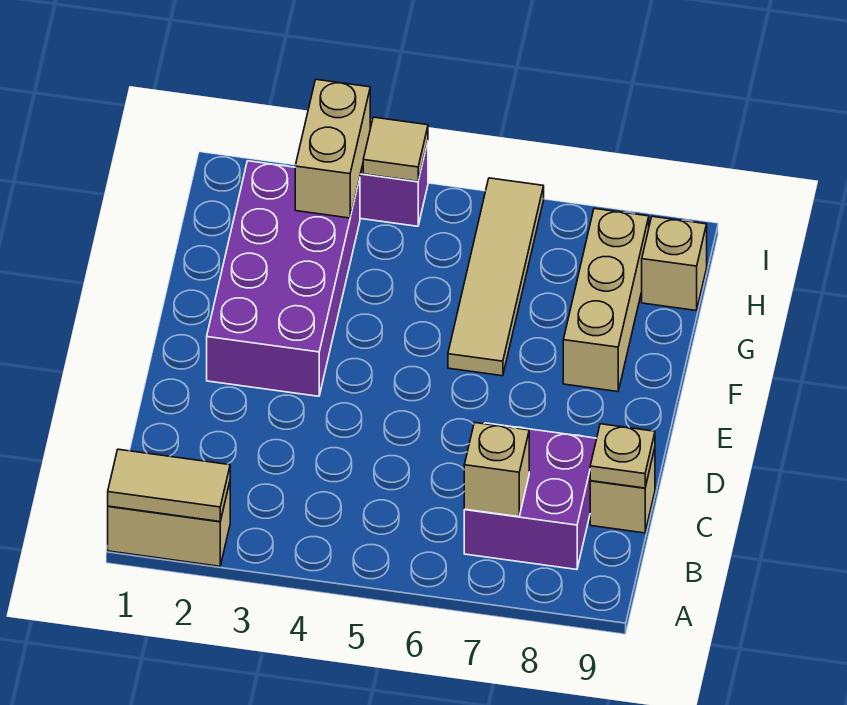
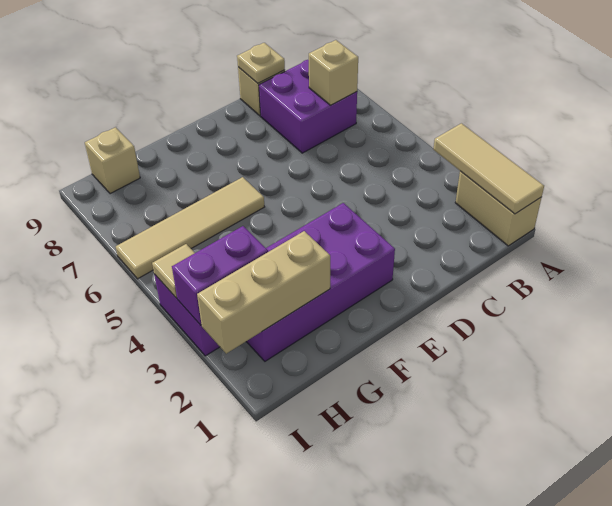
tan tile A1:A2 level 2 -> tan tile A1:A3 level 2
tan brick F8:H8 level 1 -> tan brick G2:I2 level 2
tan brick H3:I3 level 2 -> purple brick H3:I3 level 2

